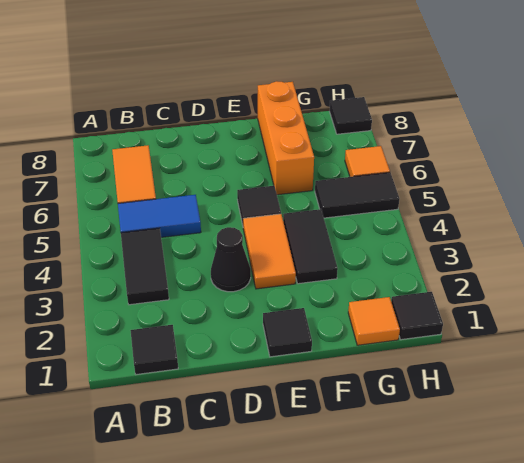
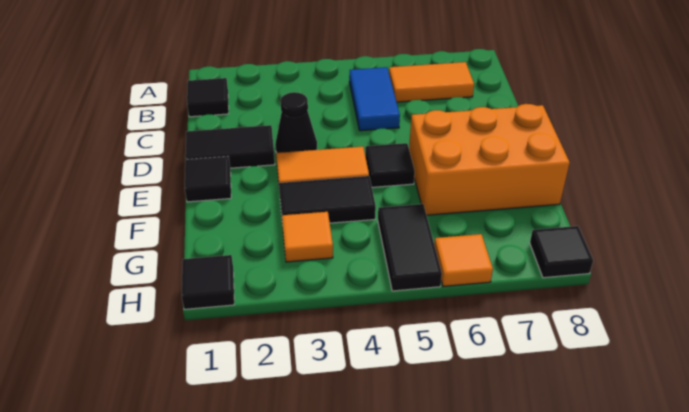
black tile B3:B4 level 1 -> black tile D1:D2 level 1
orange brick F6:F8 level 1 -> orange brick E6:F8 level 1
orange tile G1 level 1 -> orange tile G3 level 1

